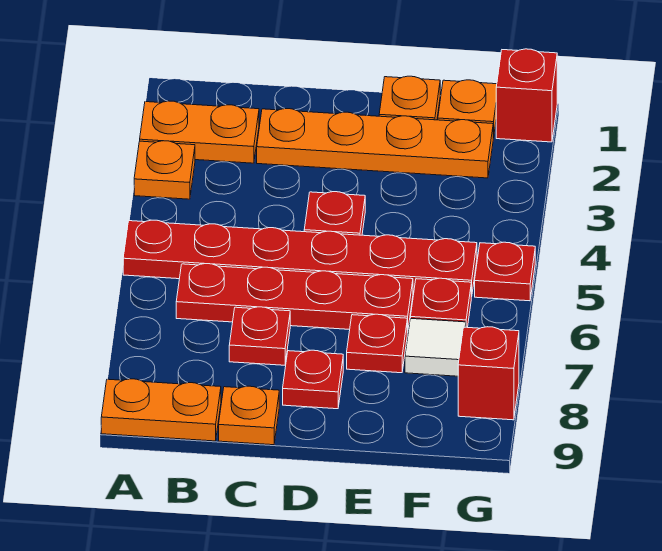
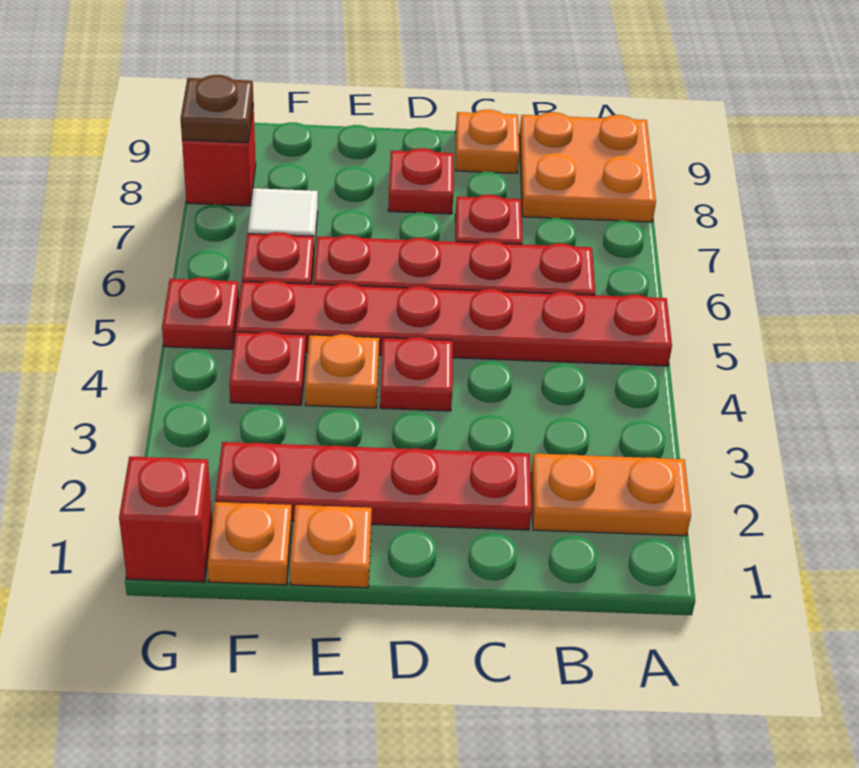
orange plate A3 level 1 -> orange plate E4 level 1
orange plate A9:B9 level 1 -> orange plate A8:B9 level 1
orange plate C2:F2 level 1 -> red plate C2:F2 level 1
red plate E7 level 1 -> red plate F4 level 1
none -> brown plate G8 level 2

